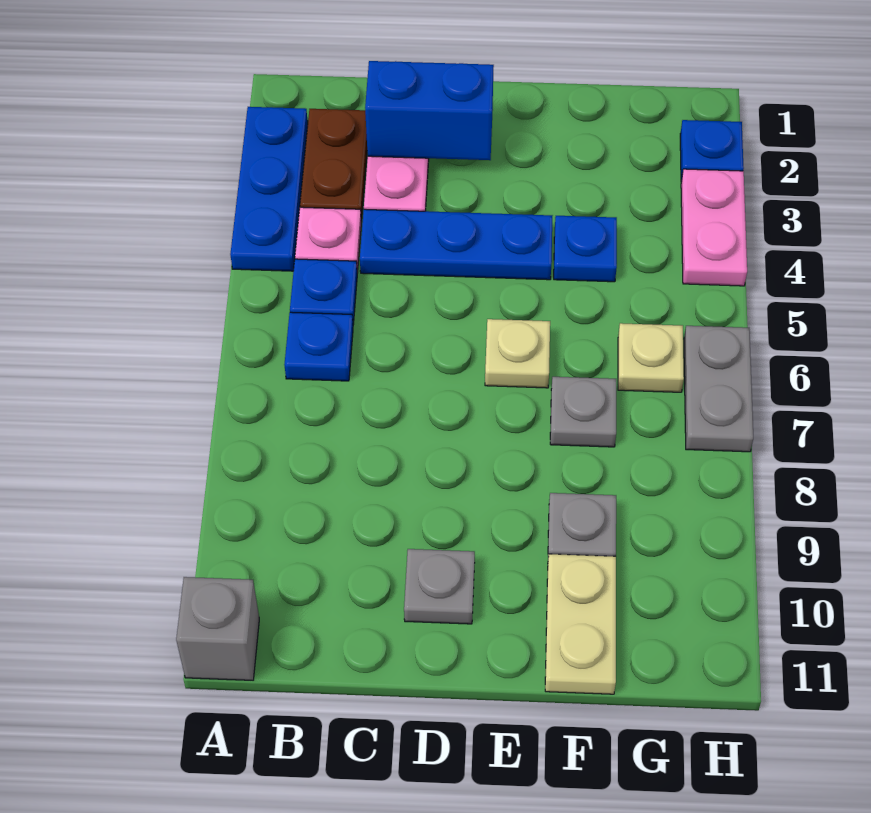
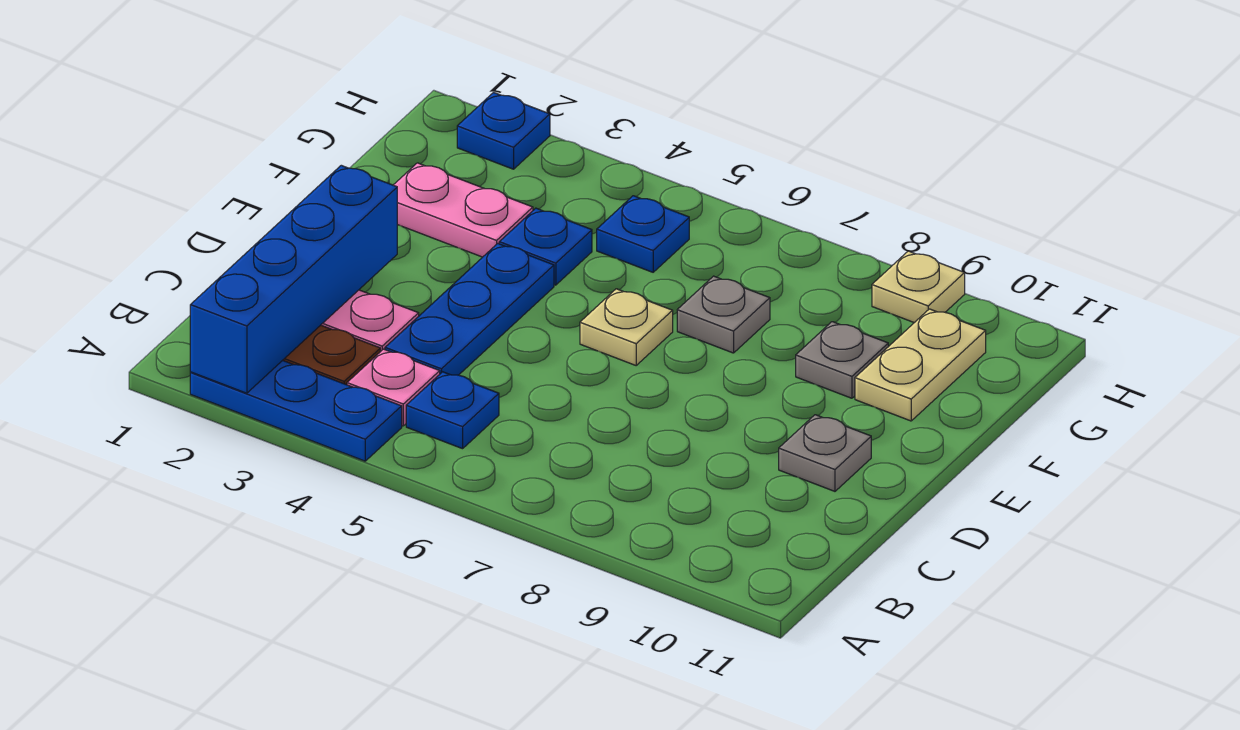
grey brick A11 level 1 -> none
blue plate B6 level 1 -> blue plate G5 level 1
blue brick C2:D2 level 2 -> blue brick A2:D2 level 2
tan plate F10:F11 level 1 -> tan plate F10:G10 level 1
tan plate G6 level 1 -> tan plate H9 level 1
pink plate H3:H4 level 1 -> pink plate F2:F3 level 1
grey plate H6:H7 level 1 -> none

